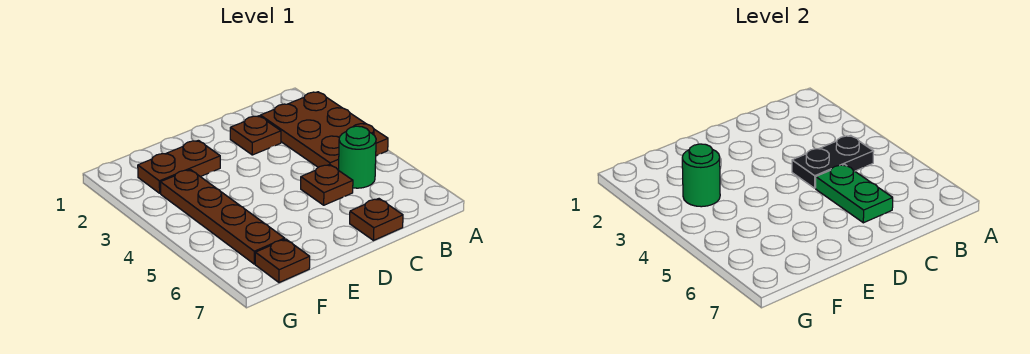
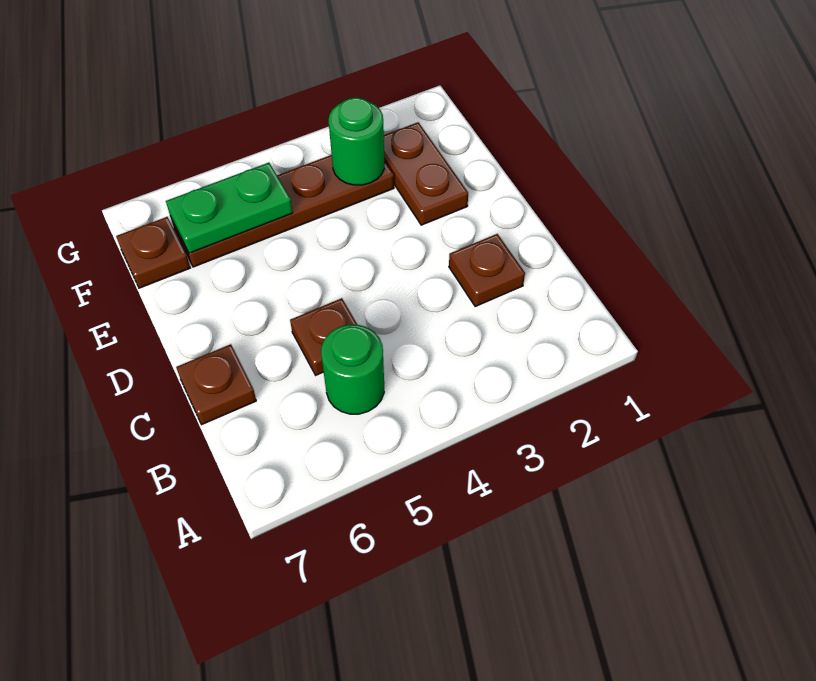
brown plate A2:B4 level 1 -> none
black plate B4:C4 level 2 -> none
green plate C5:C6 level 2 -> green plate F5:F6 level 2

